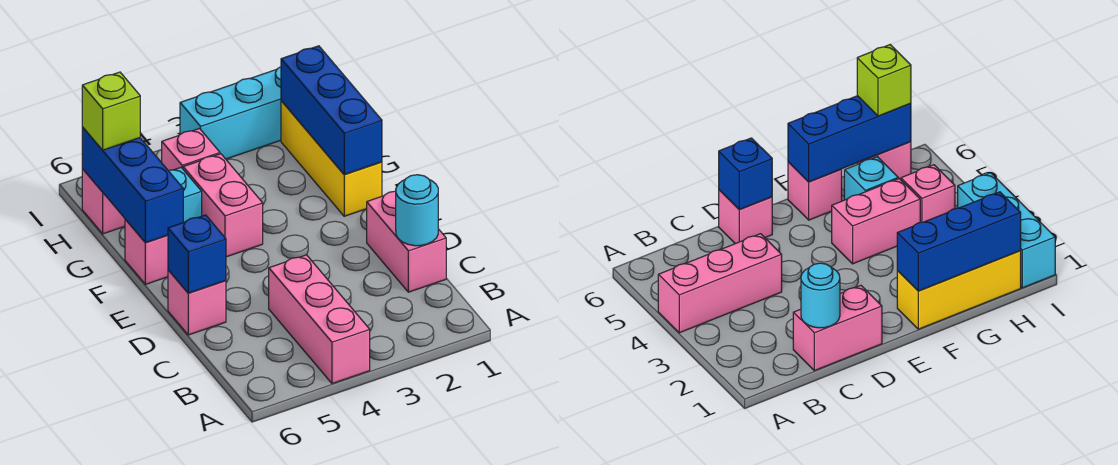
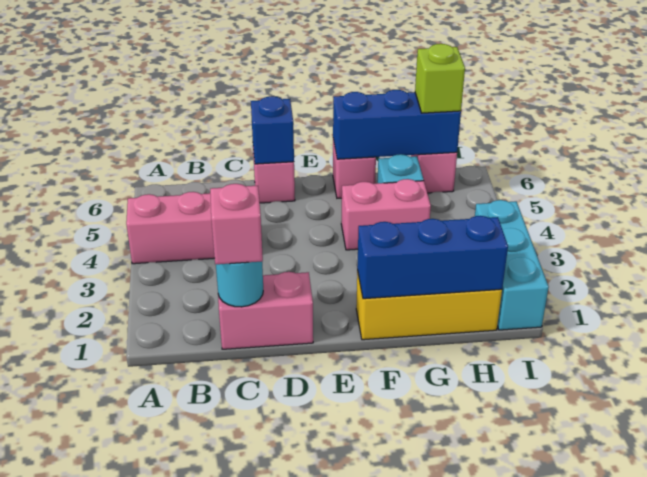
pink brick H4 level 1 -> pink brick C1 level 3

